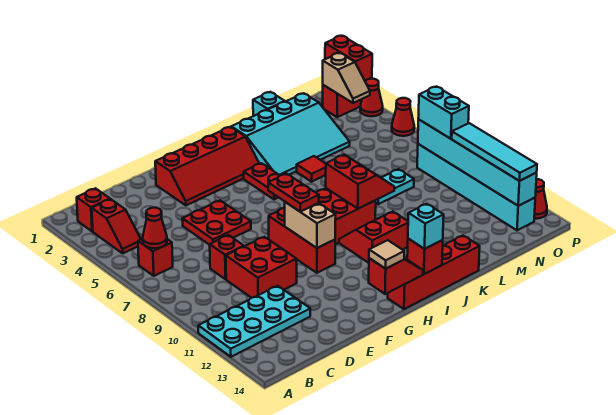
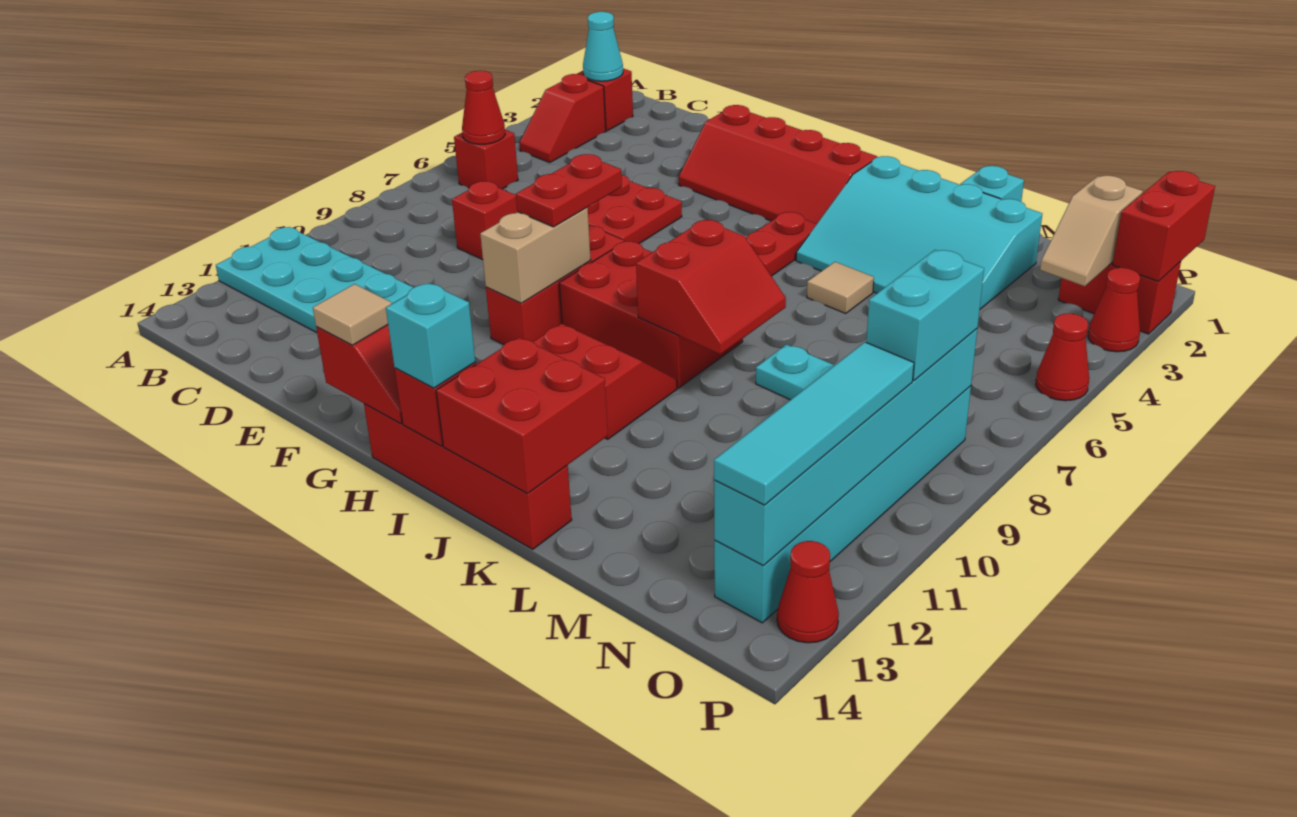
none -> cyan cone B2 level 2
red brick D9:E10 level 1 -> red brick J13:K14 level 2
red tile K5 level 1 -> tan tile K5 level 1

